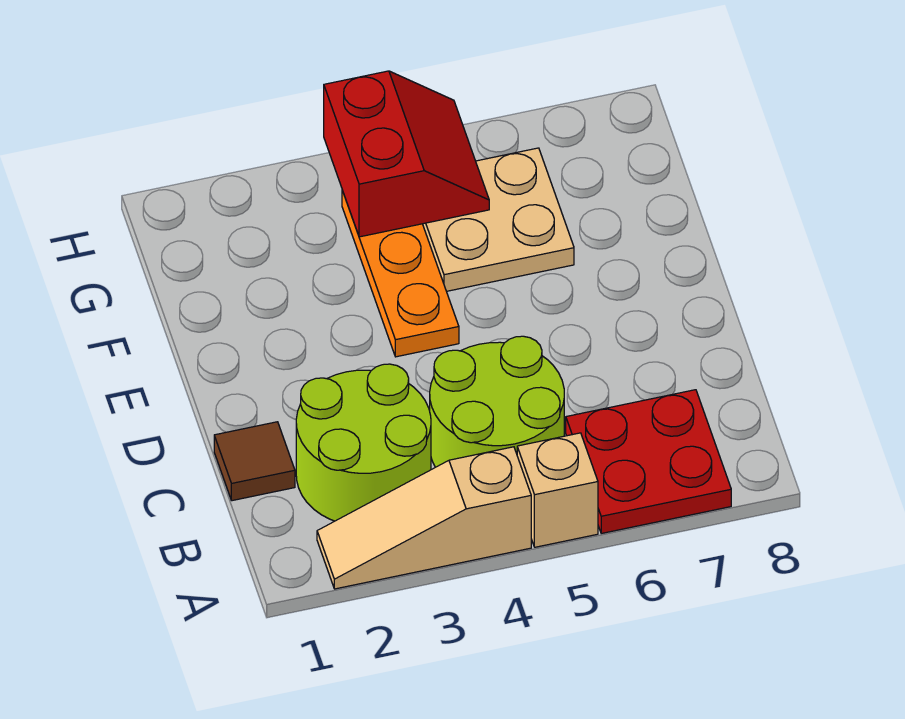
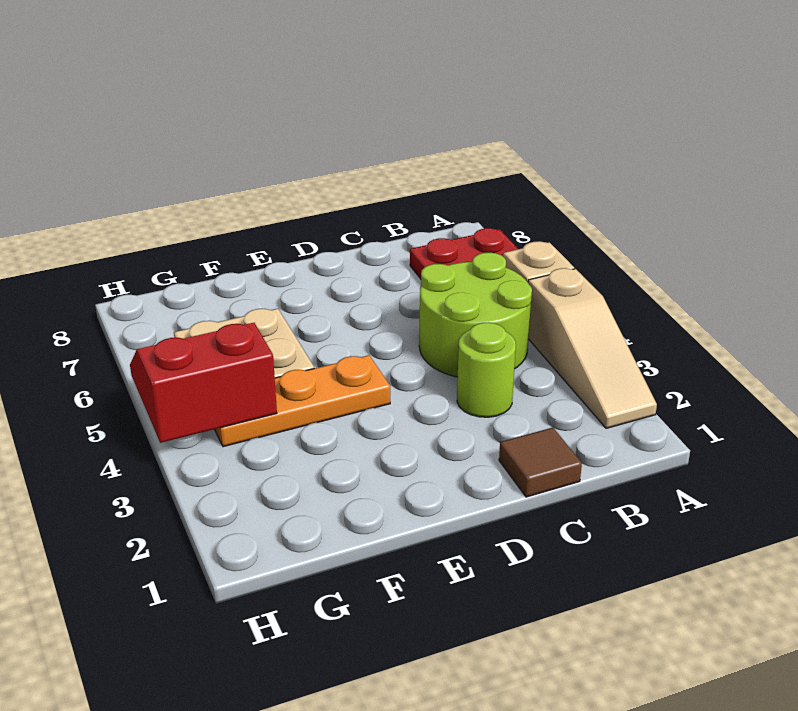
lime round brick B2:C3 level 1 -> lime round brick C3 level 1

